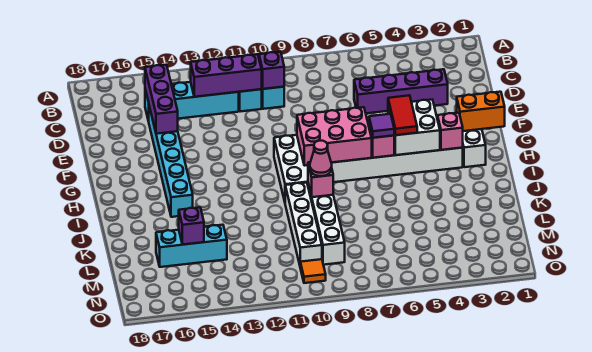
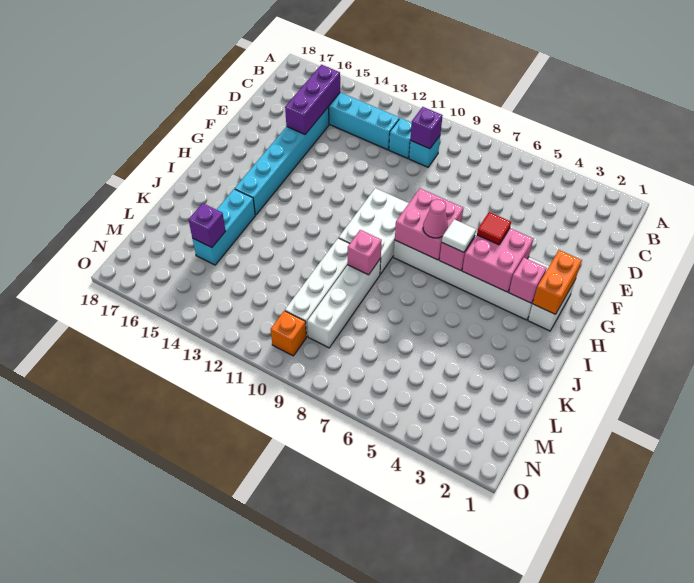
purple brick C11:C13 level 2 -> none
purple brick D3:D6 level 1 -> none
orange brick G1:G2 level 2 -> orange brick G2:H2 level 2
white brick G4:H5 level 2 -> pink brick G4:H5 level 2
red tile G5:H5 level 3 -> red tile G5 level 3
pink brick G7:H9 level 2 -> pink brick G7:H8 level 2
purple tile H6 level 3 -> white tile H6 level 3
pink cone J9 level 3 -> pink cone H7 level 3
cyan brick L14:L16 level 1 -> cyan brick J15:L15 level 1
orange tile N10 level 1 -> orange brick N10 level 1

